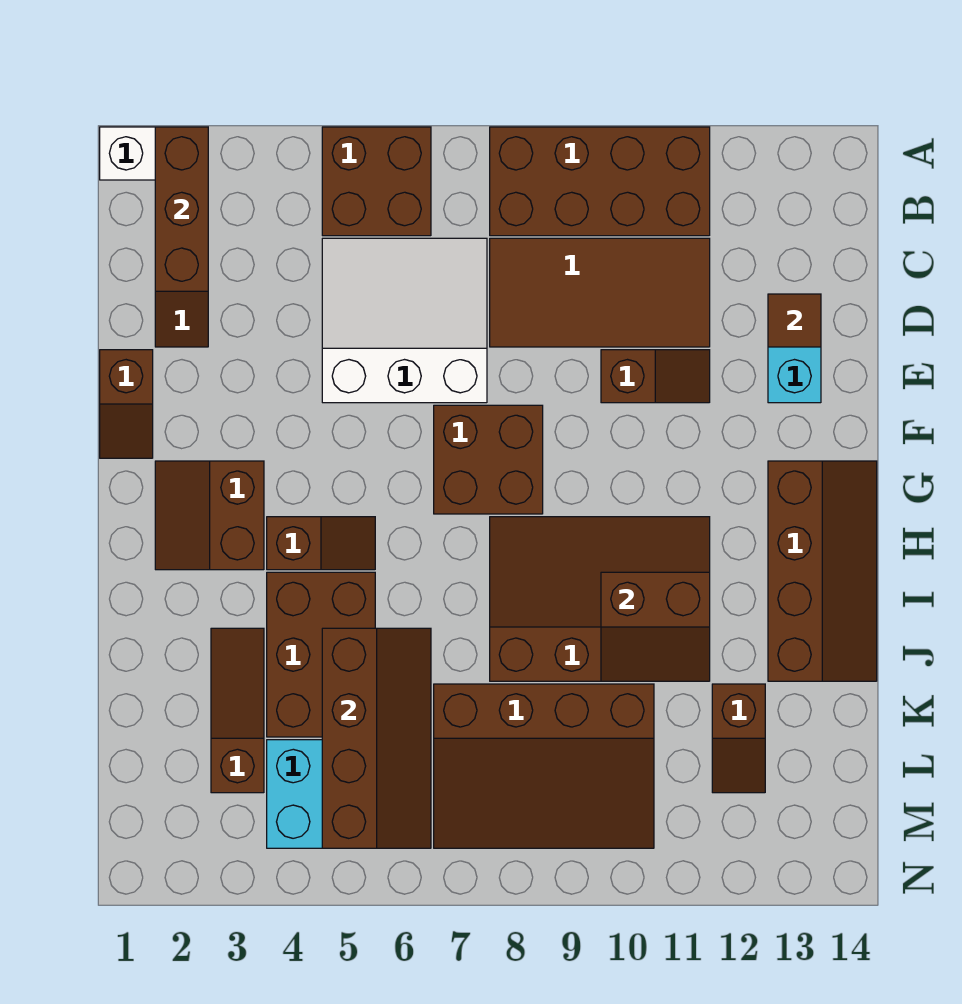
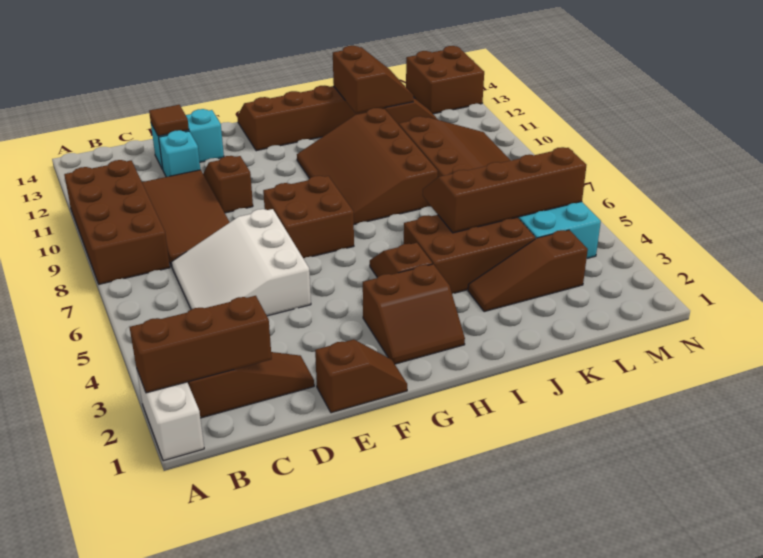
brown brick A5:B6 level 1 -> brown brick M13:N14 level 1
none -> cyan brick D12 level 1
brown slope I10:J11 level 2 top I -> brown slope J12:K13 level 2 top J

